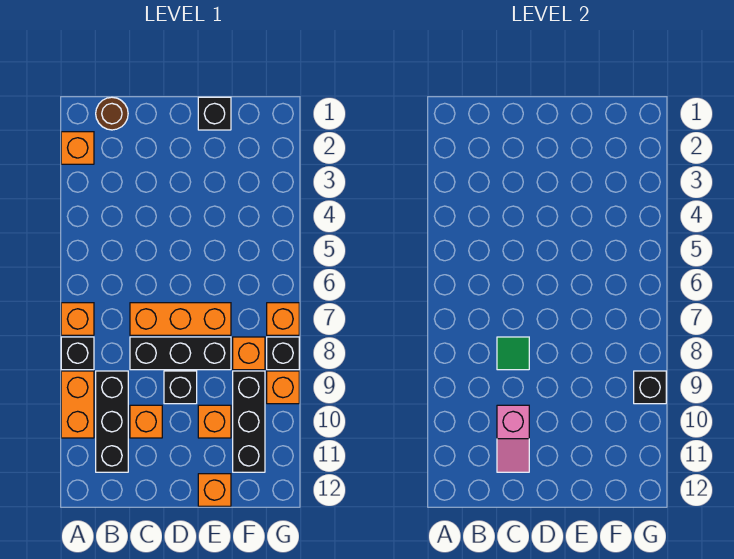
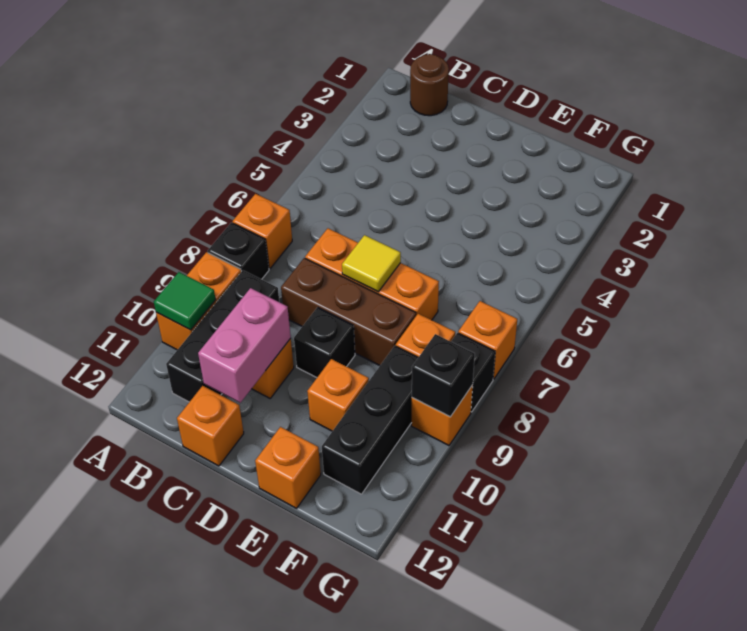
orange brick A2 level 1 -> orange brick C12 level 1
black brick C8:E8 level 1 -> brown brick C8:E8 level 1
green tile C8 level 2 -> green tile A10 level 2
pink slope C10:C11 level 2 top 10 -> pink brick C10:C11 level 2
none -> yellow tile D7 level 2
black brick E1 level 1 -> none

